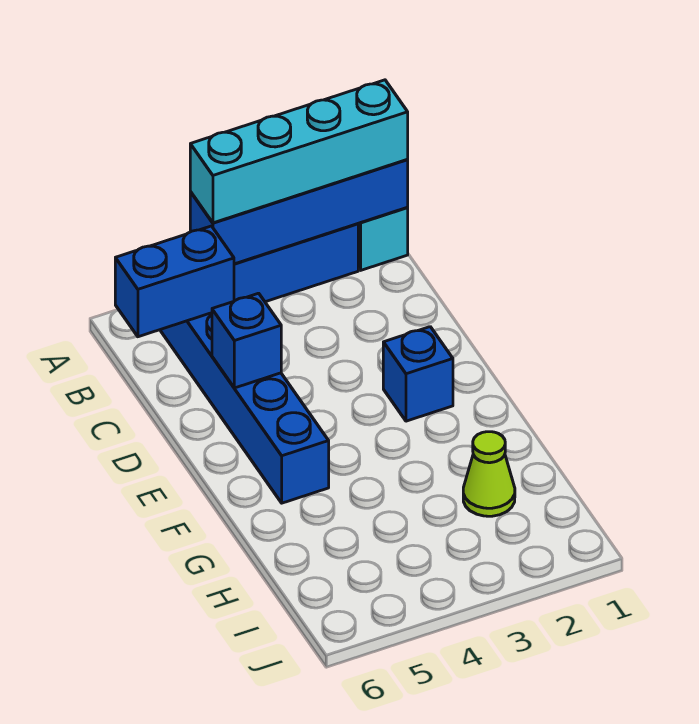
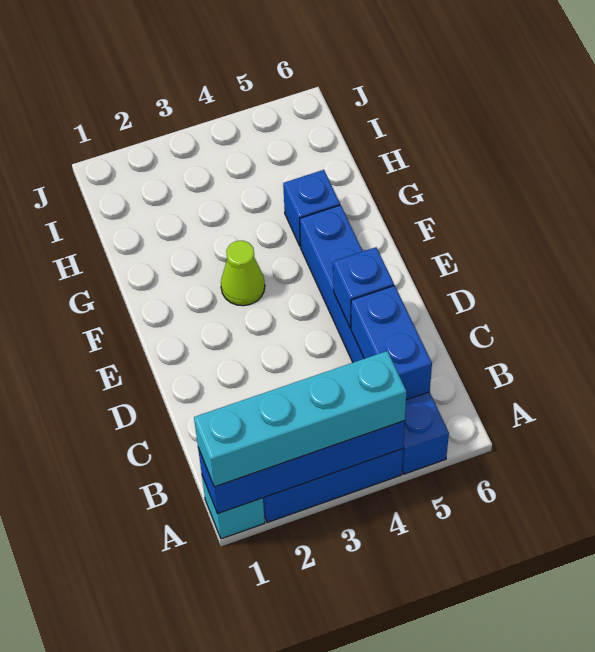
blue brick B5:B6 level 2 -> blue brick B5:C5 level 2
blue brick E2 level 1 -> blue brick G5 level 1
lime cone H2 level 1 -> lime cone F3 level 1

